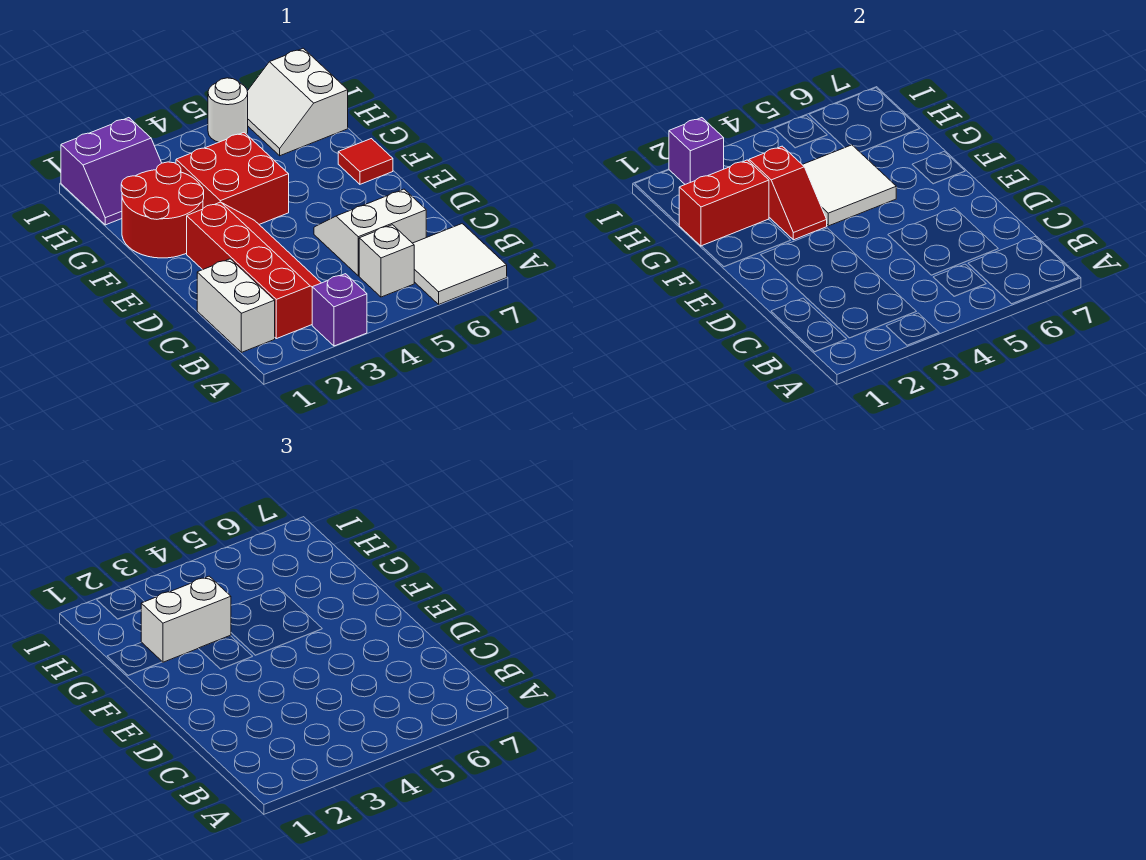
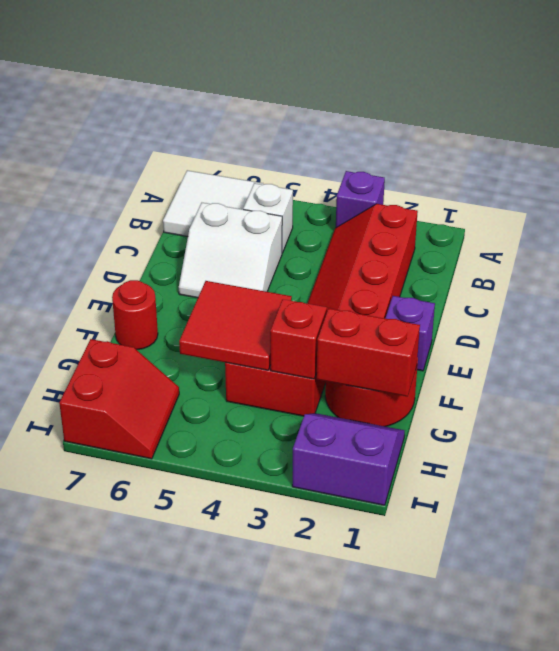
white brick B1:C1 level 1 -> none
white tile F4:G5 level 2 -> red tile F4:G5 level 2
red tile F7 level 1 -> red round brick F7 level 1
white brick G2:G3 level 3 -> none
white slope H6:I7 level 1 top 7 -> red slope H6:I7 level 1 top 7
purple brick I2 level 2 -> purple brick E1 level 1
white round brick I5 level 1 -> none

